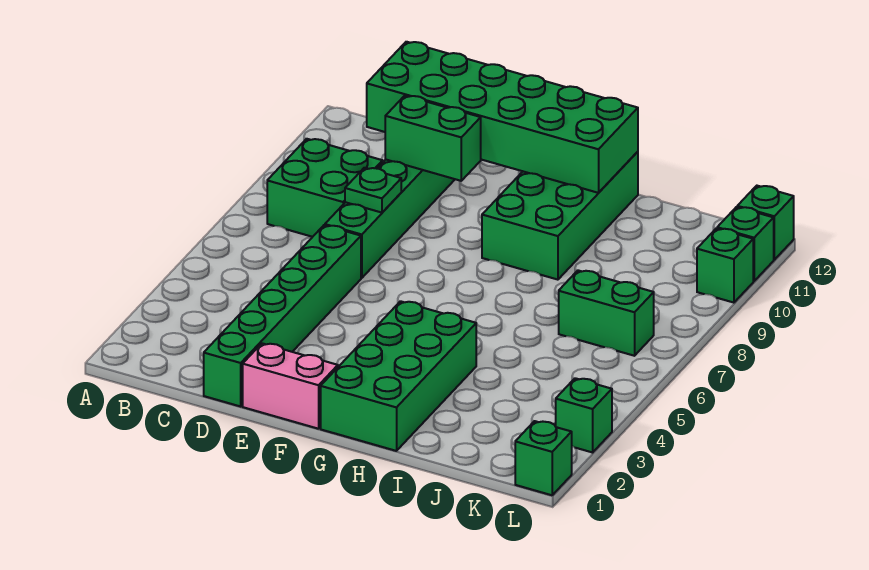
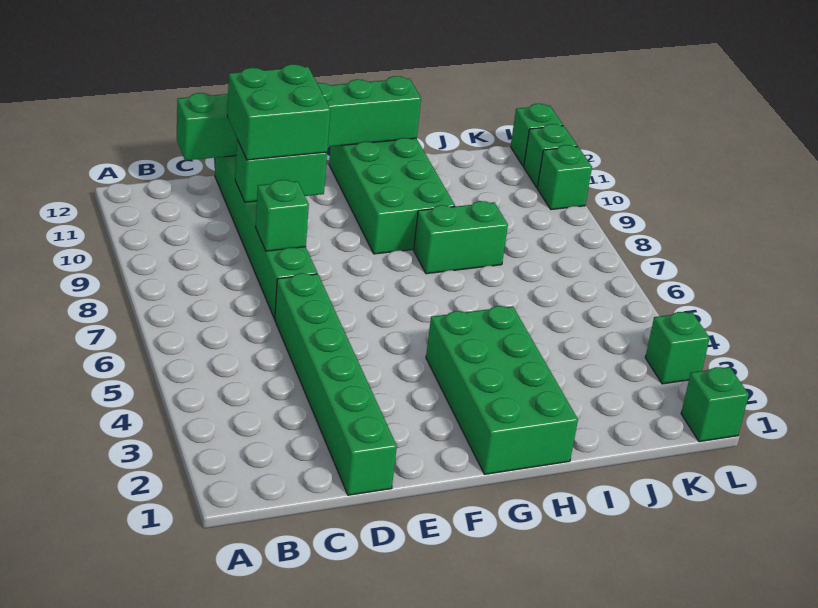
green brick B8:C9 level 1 -> green brick D10:E11 level 3
green brick C11:H12 level 2 -> green brick C12:H12 level 2
green plate D8 level 2 -> green brick D8 level 2
pink brick E1:F1 level 1 -> none
green brick J7:K7 level 1 -> green brick H8:I8 level 1

